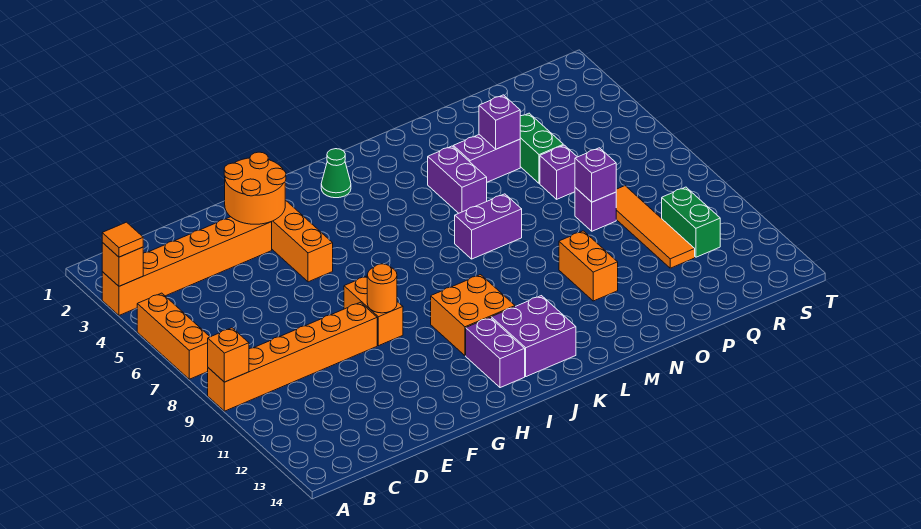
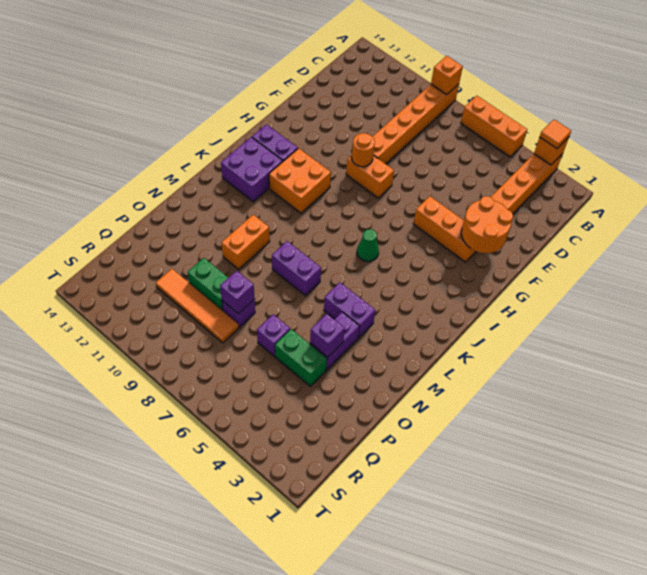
green cone J2 level 1 -> green cone J6 level 1
purple brick L7:M7 level 1 -> purple brick M7:M8 level 1
orange brick N10:N11 level 1 -> orange brick M10:N10 level 1
green brick R10:R11 level 1 -> green brick P9:P10 level 1

